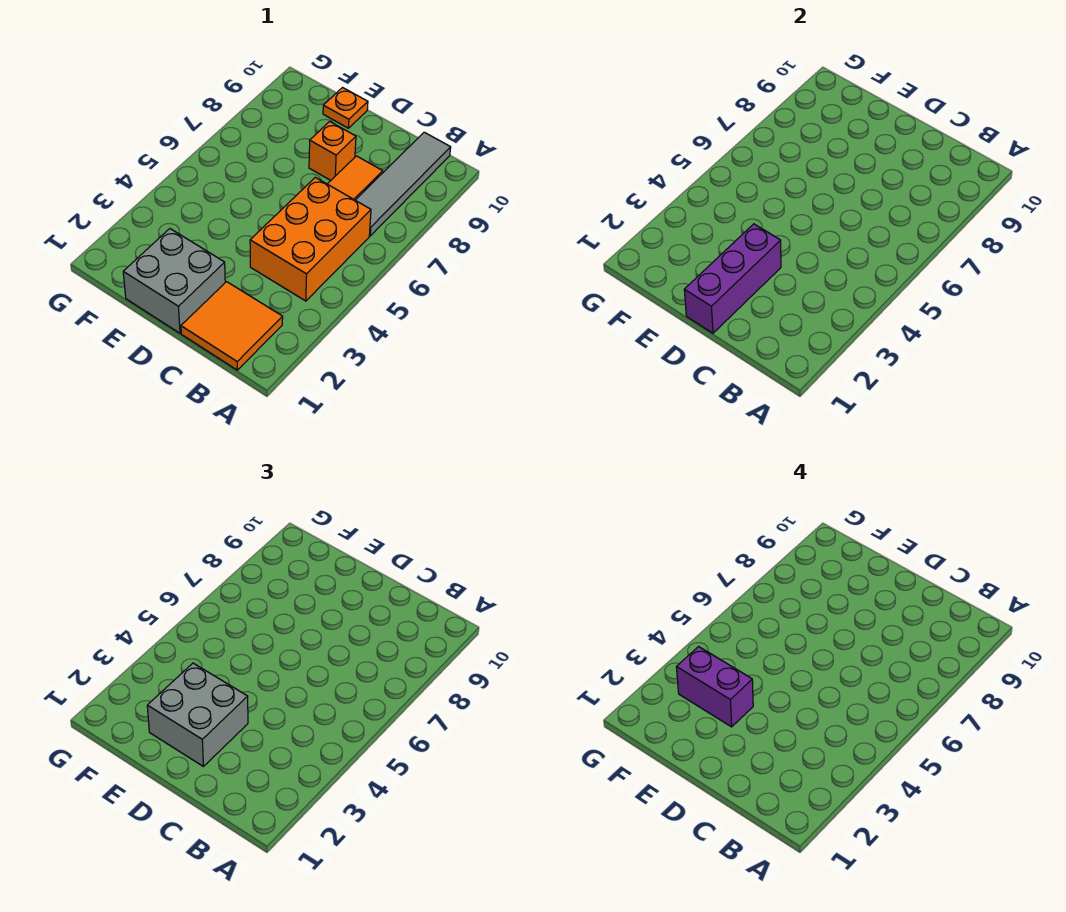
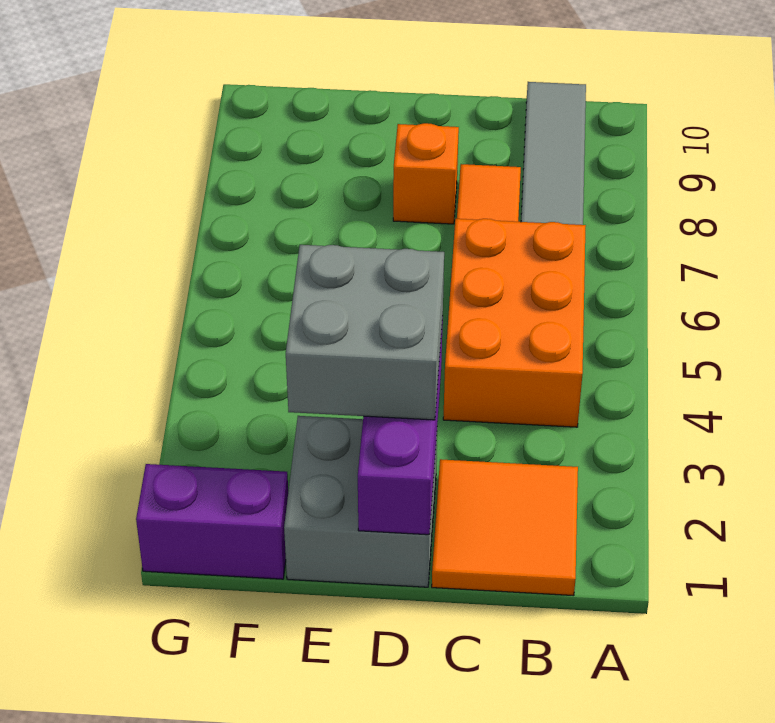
purple brick E3:F3 level 4 -> purple brick F1:G1 level 1
orange plate E10 level 1 -> none

